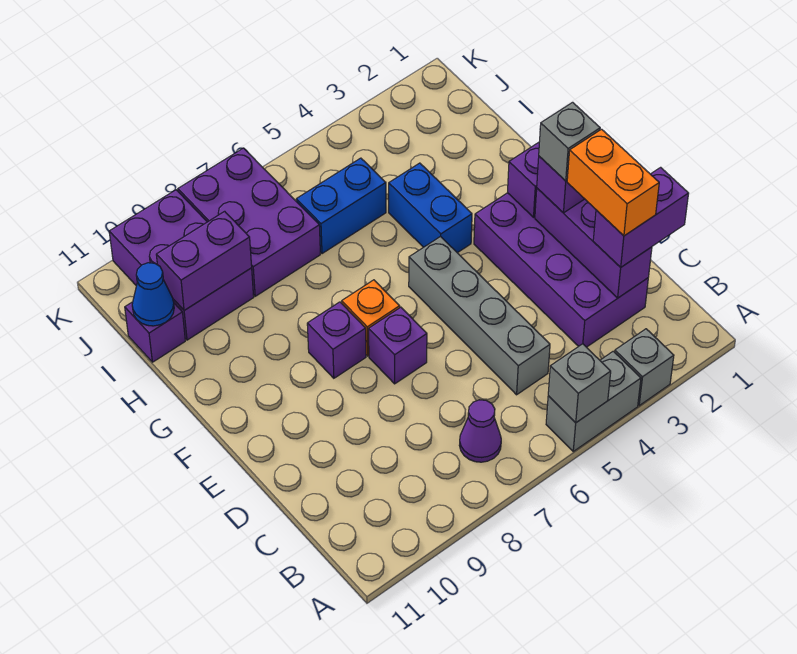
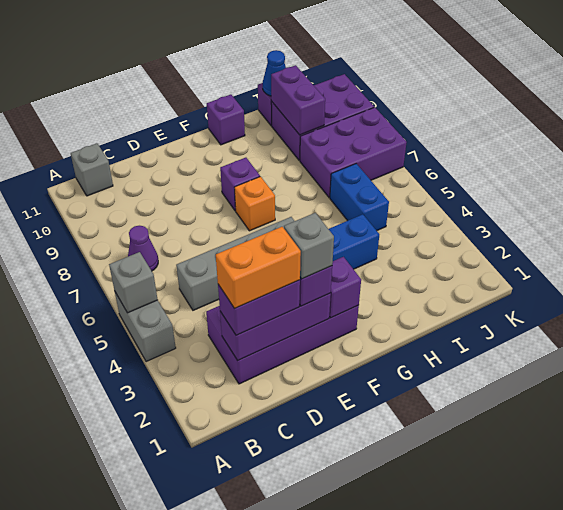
grey brick A3 level 1 -> grey brick B11 level 1
purple brick C1:C2 level 3 -> purple brick C2:D2 level 3
purple brick E7 level 1 -> purple brick G11 level 1

